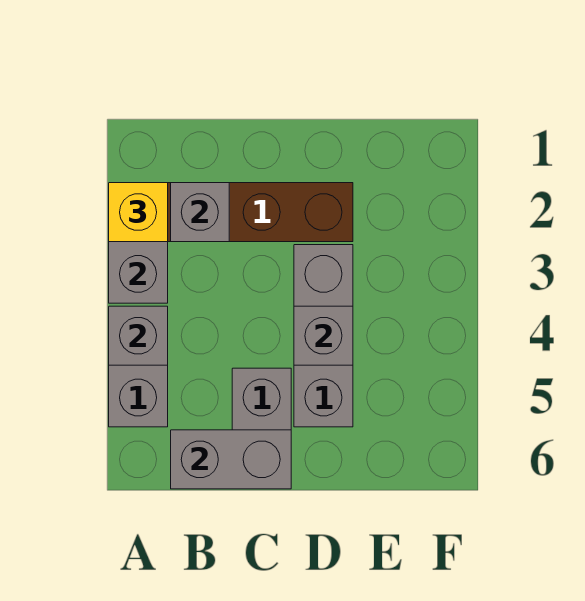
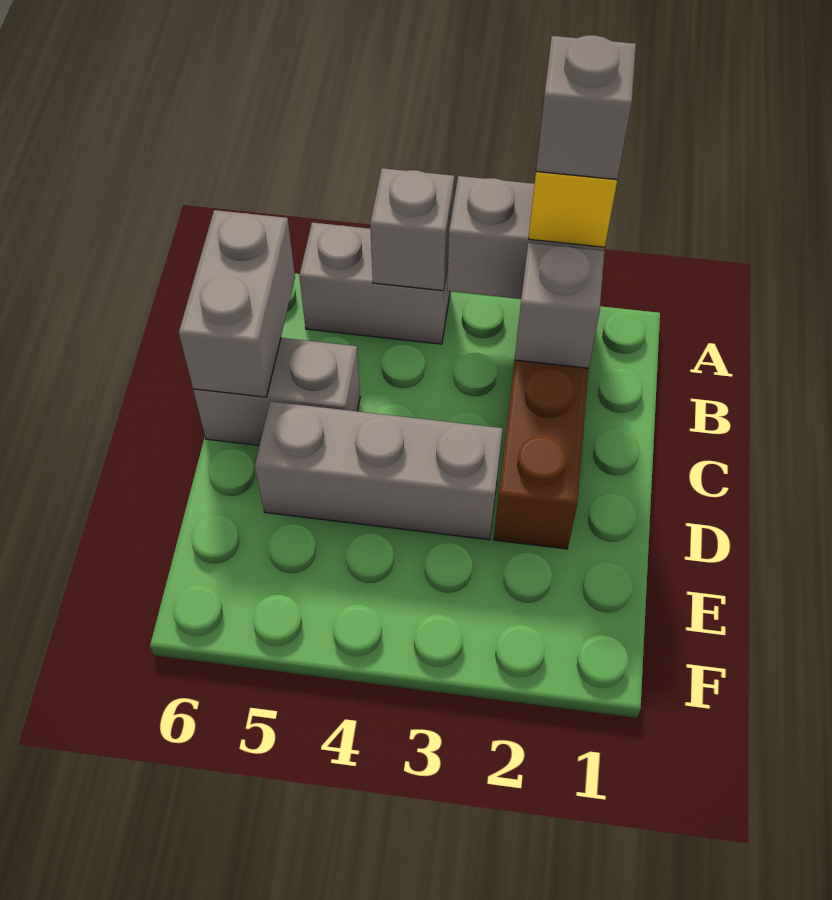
grey brick D4 level 2 -> grey brick A2 level 4

